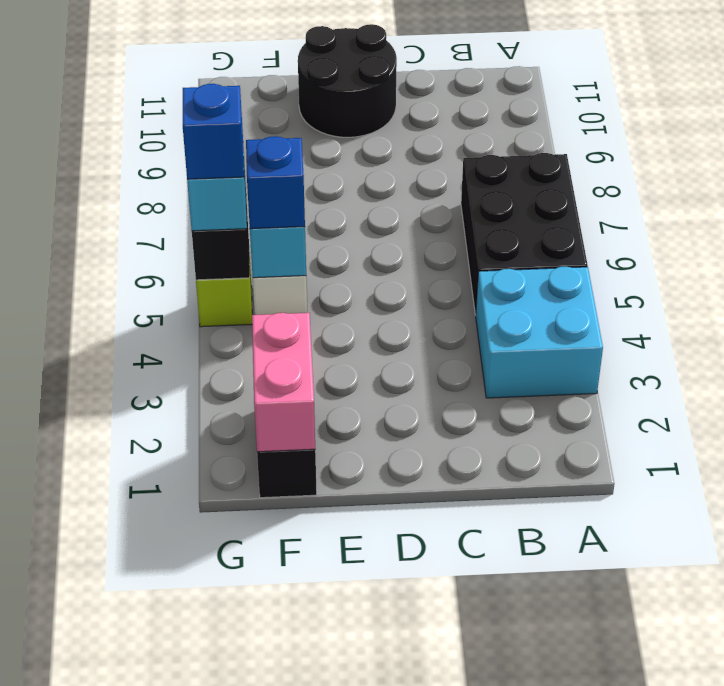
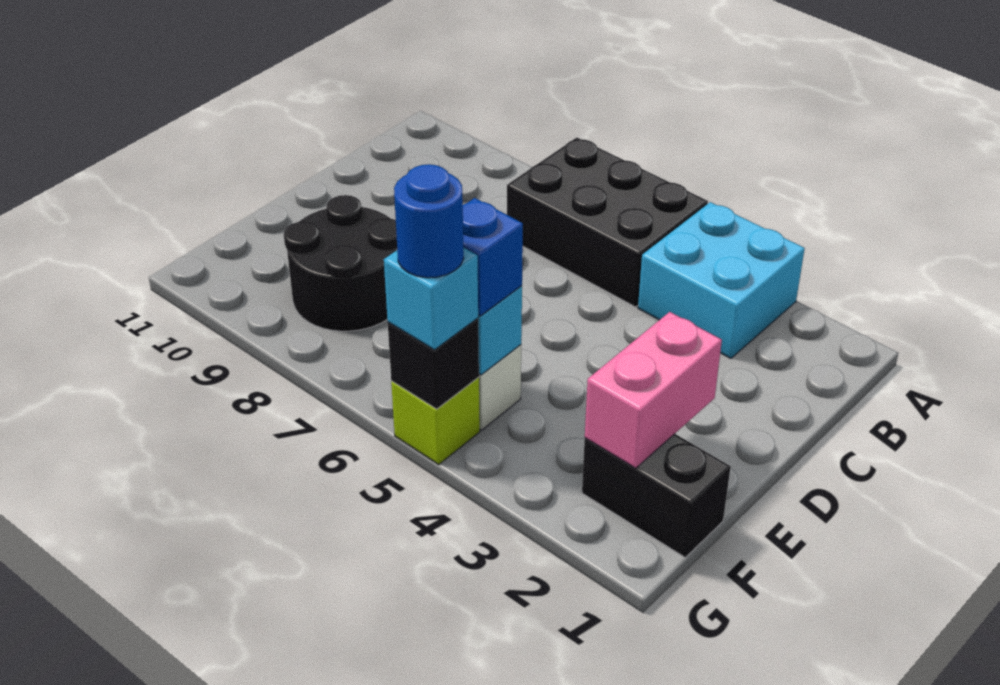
black round brick D10:E11 level 1 -> black round brick E8:F9 level 1
pink brick F1:F2 level 2 -> pink brick E2:F2 level 2
blue brick G5 level 4 -> blue round brick G5 level 4

